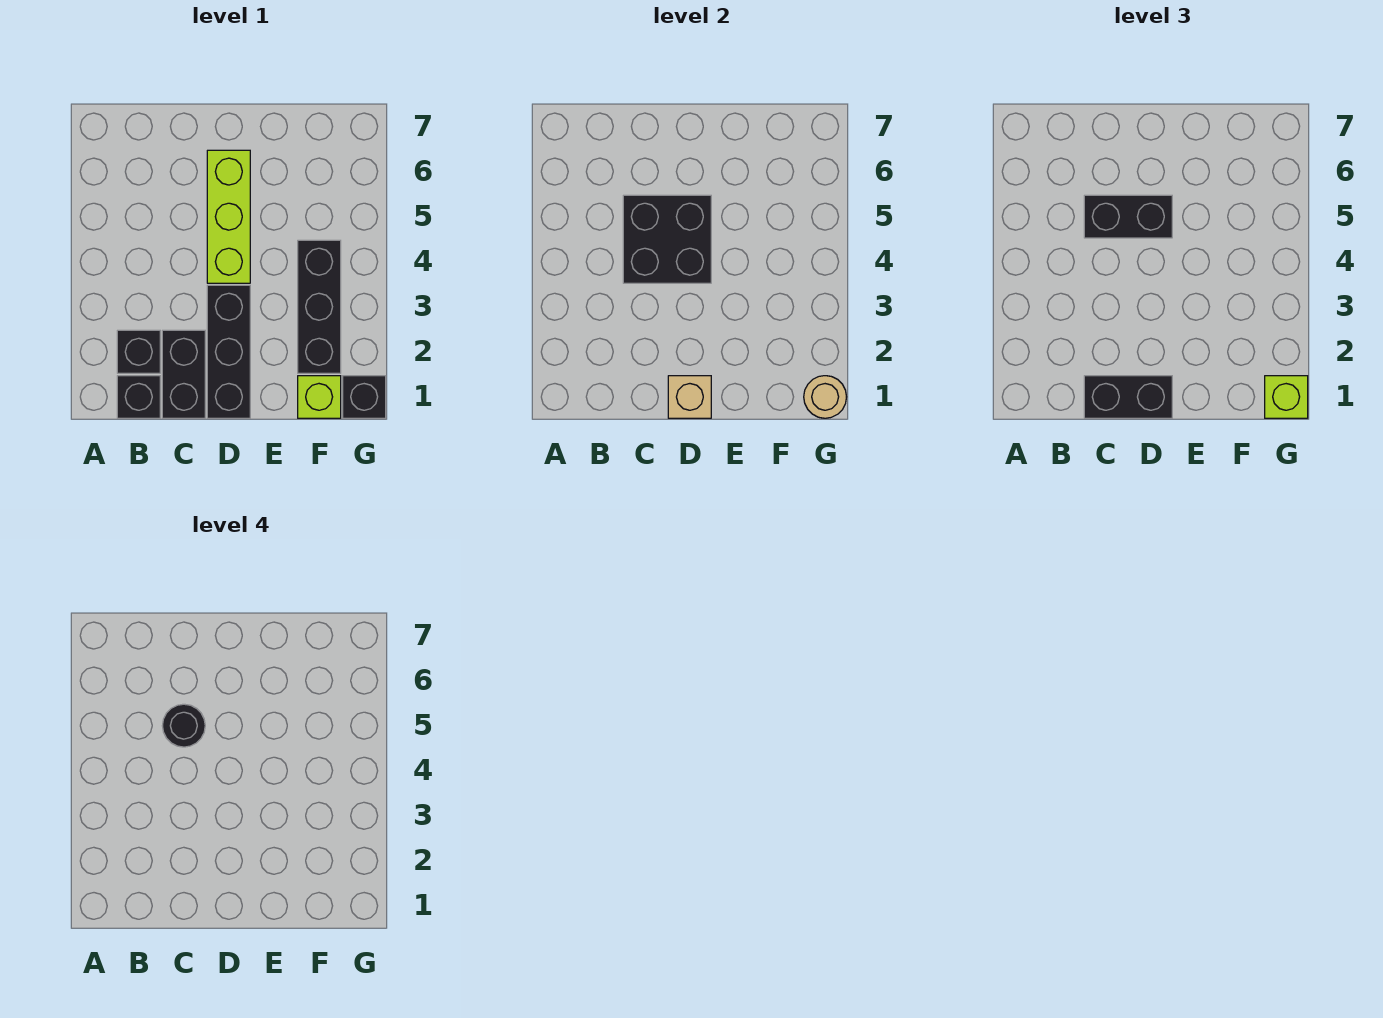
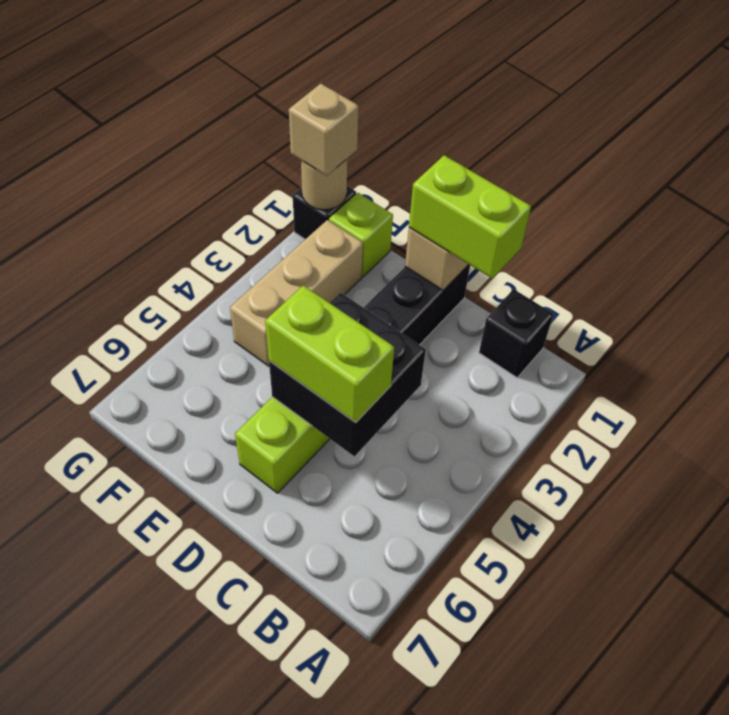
black brick B2 level 1 -> none
black brick C1:C2 level 1 -> none
black brick C1:D1 level 3 -> lime brick C1:D1 level 3
black brick C5:D5 level 3 -> lime brick C5:D5 level 3
black round brick C5 level 4 -> none
black brick F2:F4 level 1 -> tan brick F2:F4 level 1
lime brick G1 level 3 -> tan brick G1 level 3

